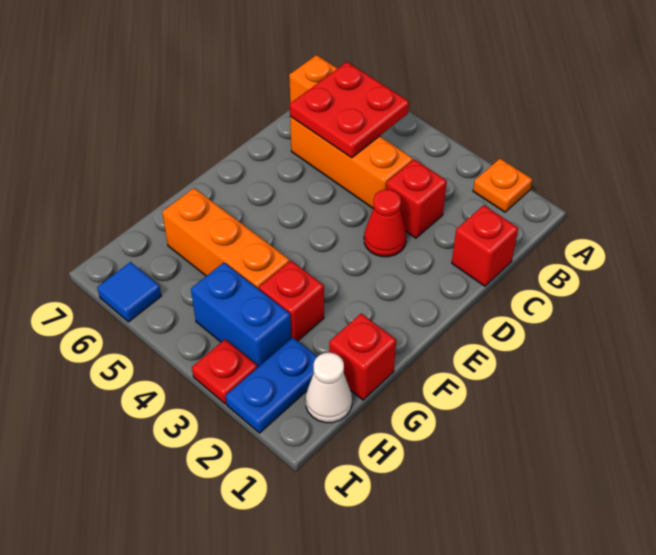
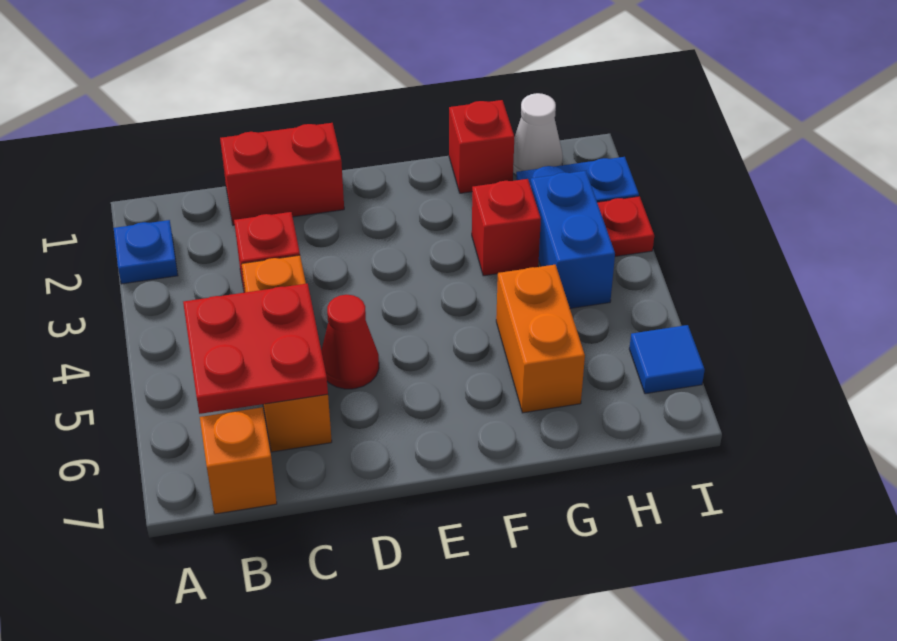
orange plate A2 level 1 -> blue plate A2 level 1
red brick C1 level 1 -> red brick C1:D1 level 1
red cone D3 level 1 -> red cone D5 level 1
orange brick G4:G6 level 1 -> orange brick G5:G6 level 1

